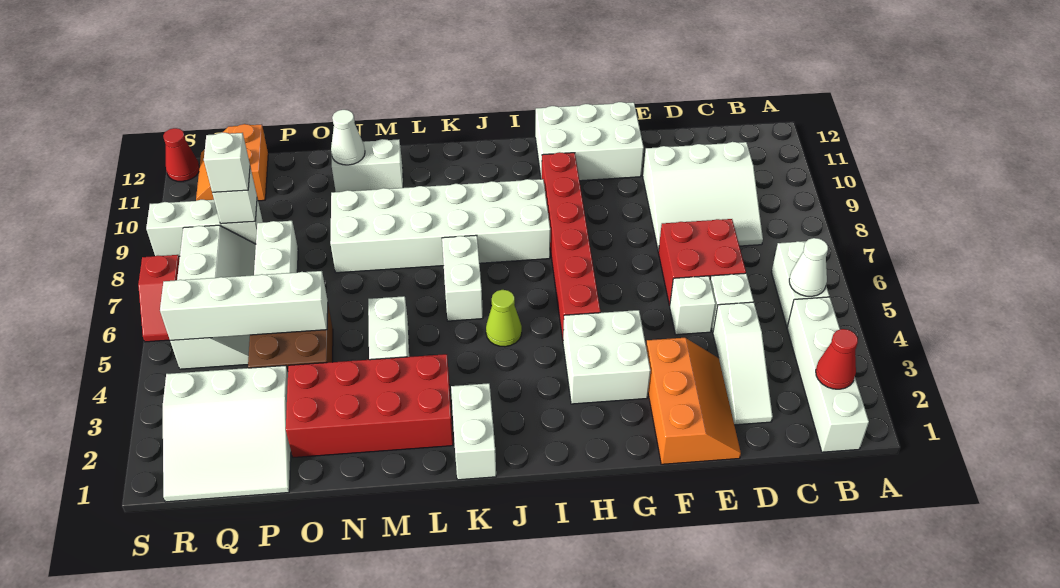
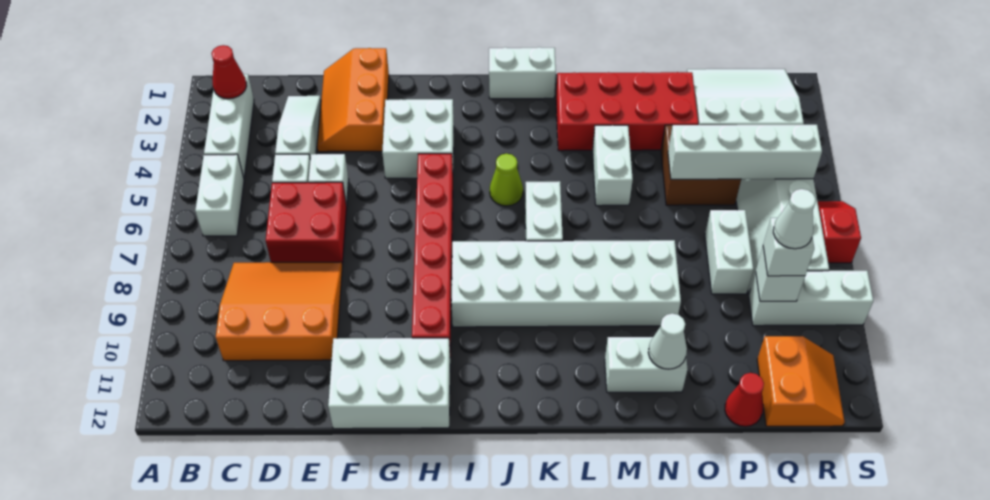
white brick B1:B4 level 1 -> white brick B2:B4 level 1
white cone B5 level 2 -> white cone Q9 level 4
white slope C8:E10 level 1 top 10 -> orange slope C8:E10 level 1 top 10
white brick K1:K2 level 1 -> white brick J1:K1 level 1
red cone S12 level 1 -> red cone P12 level 1

